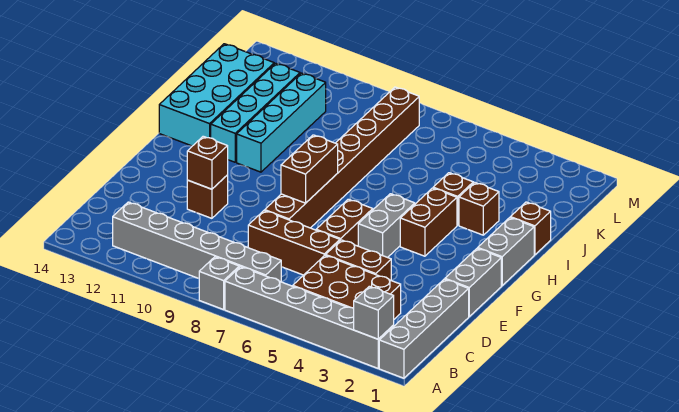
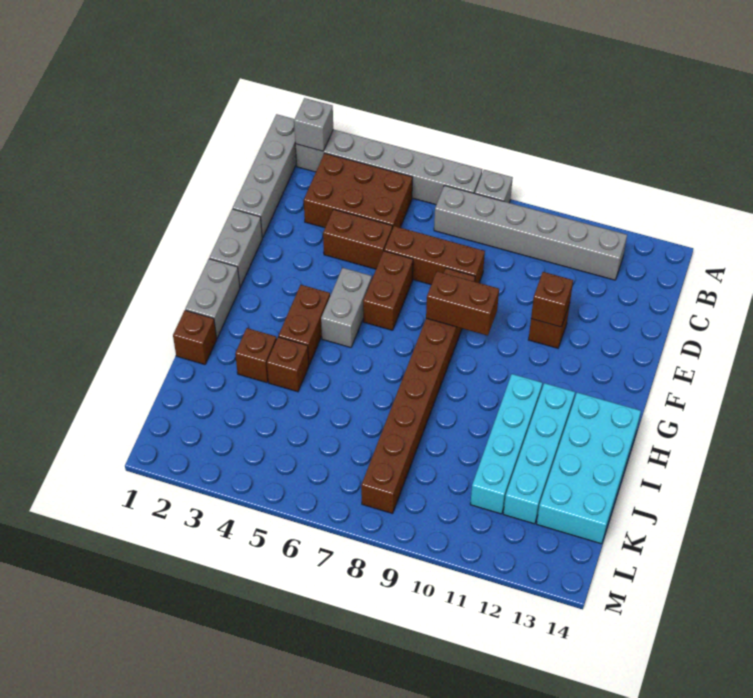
brown brick F8:G8 level 2 -> brown brick F8:F9 level 2

